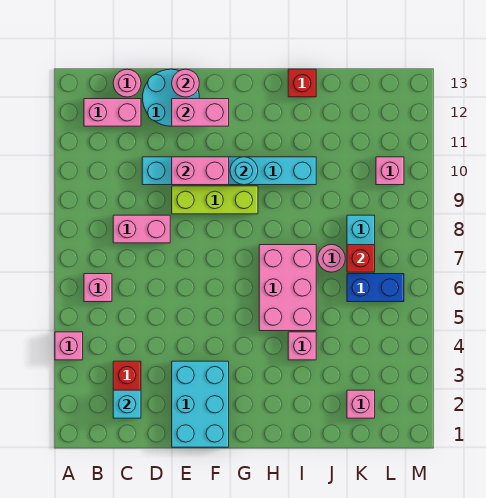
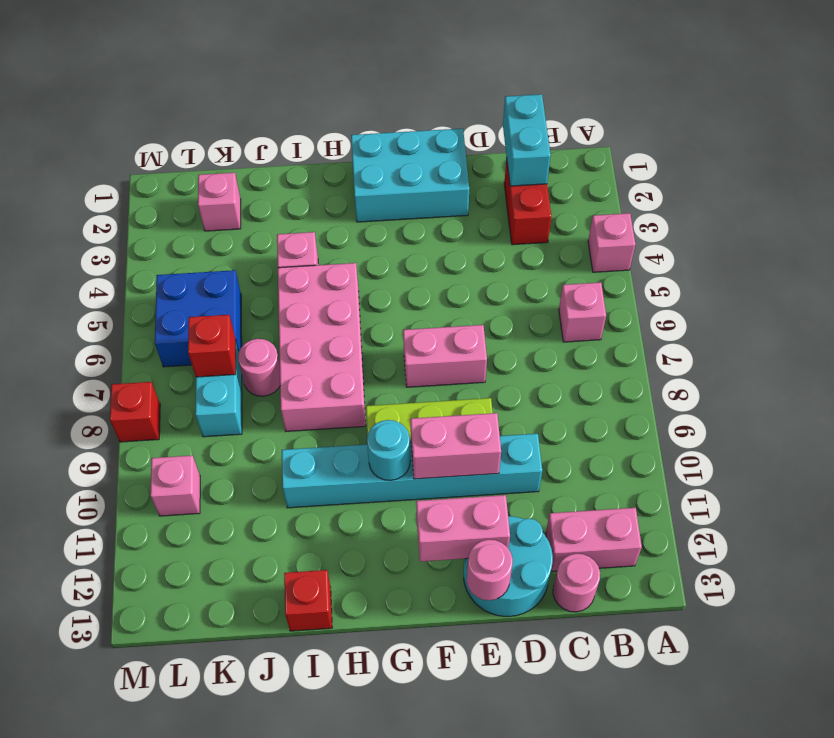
cyan brick C2 level 2 -> cyan brick C1:C2 level 2
pink brick C8:D8 level 1 -> pink brick E7:F7 level 1
cyan brick E1:F3 level 1 -> cyan brick E1:G2 level 1
pink brick H5:I7 level 1 -> pink brick H5:I8 level 1
blue brick K6:L6 level 1 -> blue brick K5:L6 level 1
none -> red brick M8 level 1

